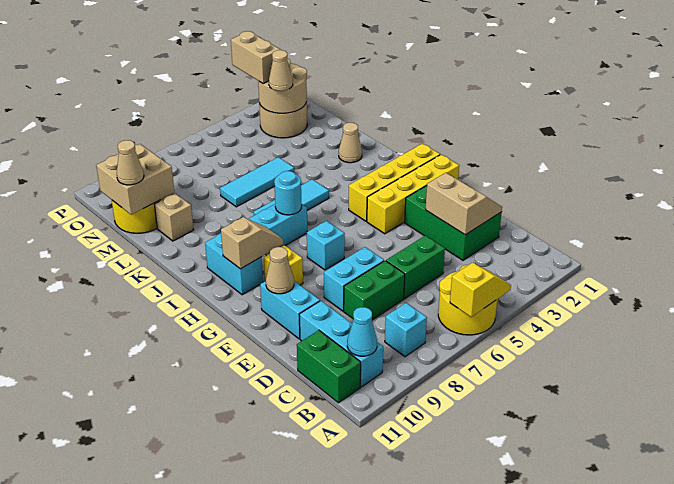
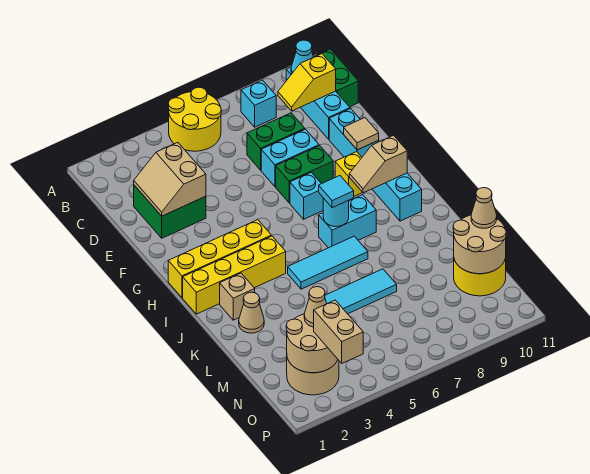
yellow slope A5:A6 level 2 top 6 -> yellow slope C9:C10 level 2 top 10
green brick D2:F3 level 1 -> green brick D2:E3 level 1
green brick D5:D6 level 1 -> green brick F7:F8 level 1
tan cone F10 level 2 -> tan tile F10 level 2
yellow brick G1:G4 level 1 -> yellow brick I1:I4 level 1
none -> cyan tile I7 level 3
tan brick L10 level 1 -> tan brick J2 level 1
tan brick M10:N11 level 2 -> tan round brick M10:N11 level 2

